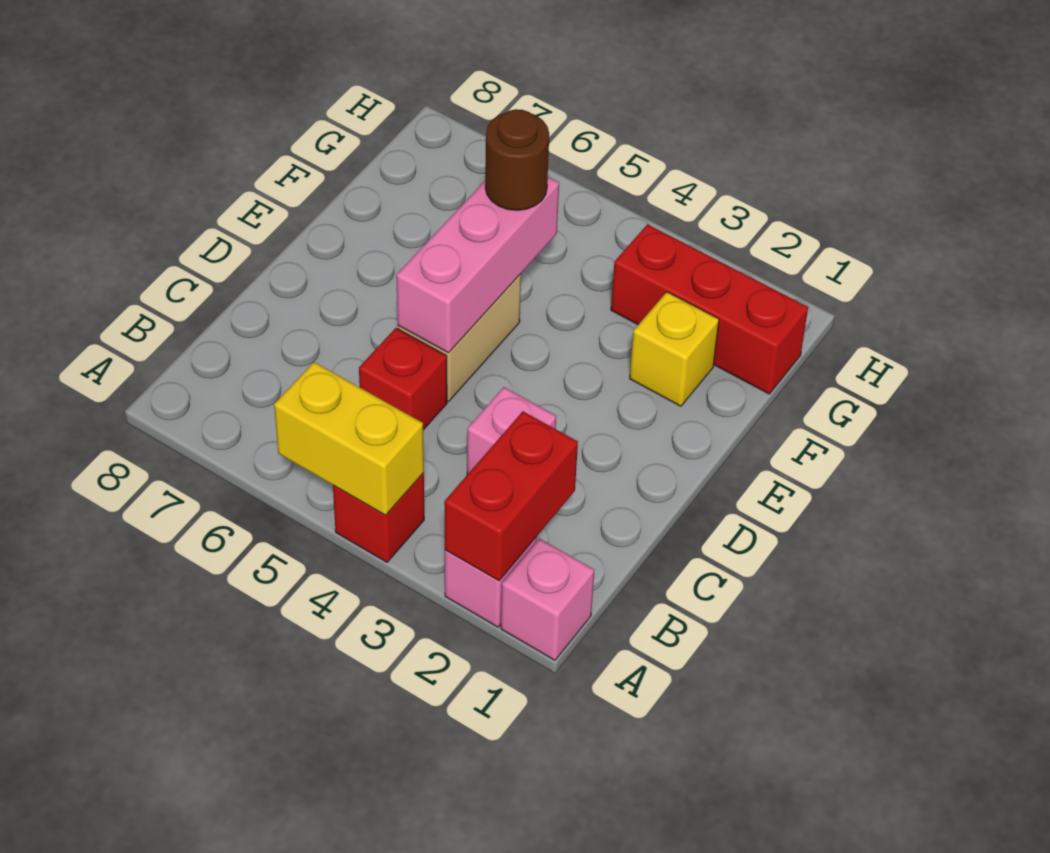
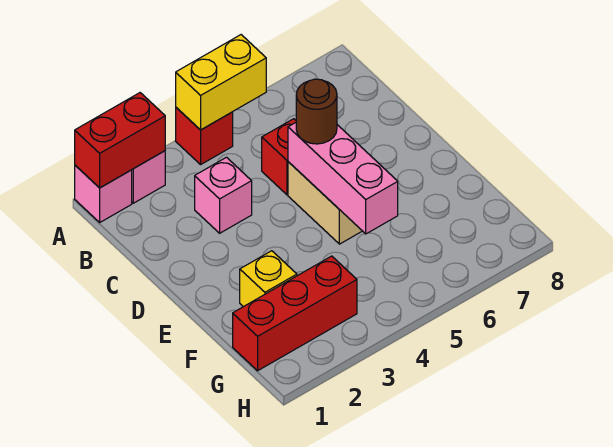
red brick A2:B2 level 2 -> red brick A1:A2 level 2
brown round brick F5 level 3 -> brown round brick D5 level 3

